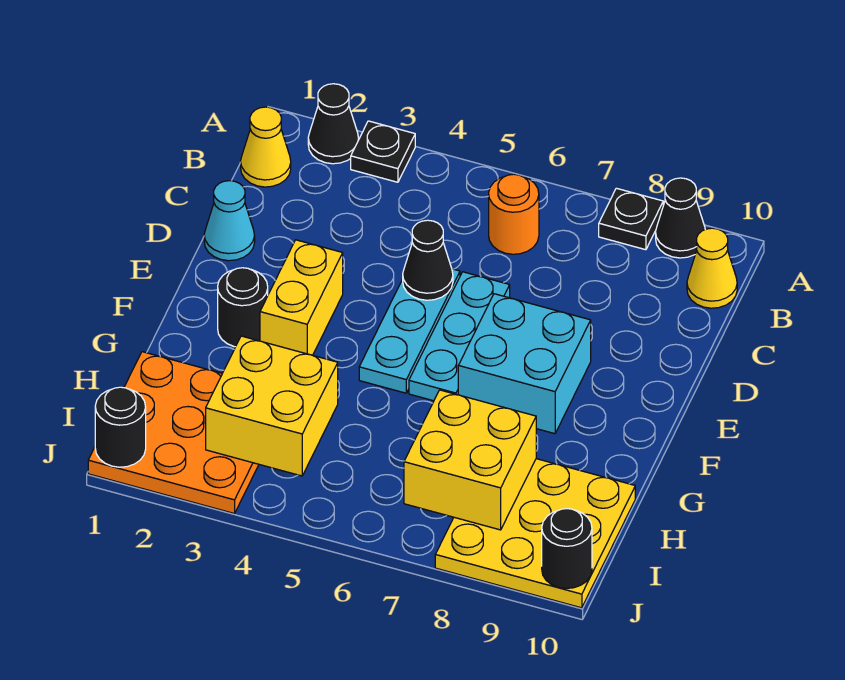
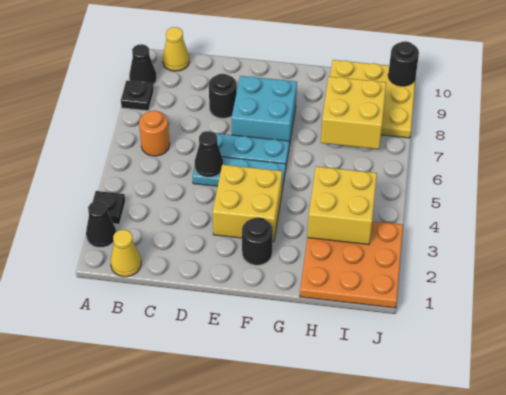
cyan cone D1 level 1 -> none
yellow brick E3:F3 level 1 -> yellow brick E3:F4 level 1
black round brick J1 level 2 -> black round brick D8 level 1

